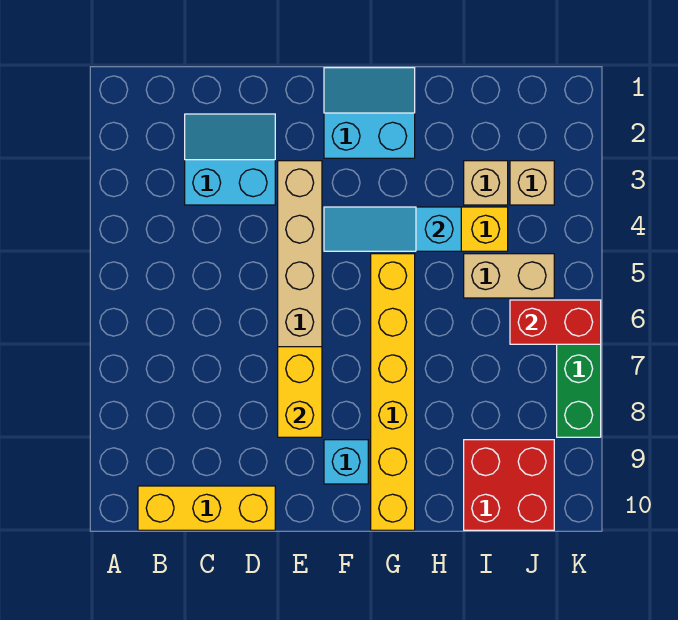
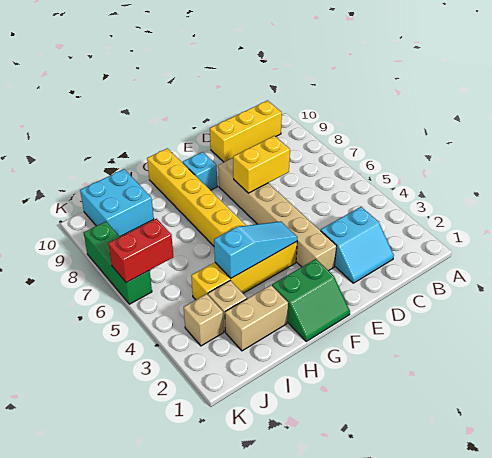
yellow brick E7:E8 level 2 -> yellow brick D7:E7 level 2
cyan slope F1:G2 level 1 top 2 -> green slope F1:G2 level 1 top 2
tan brick I5:J5 level 1 -> tan brick H2:I2 level 1
red brick I9:J10 level 1 -> cyan brick I9:J10 level 1

